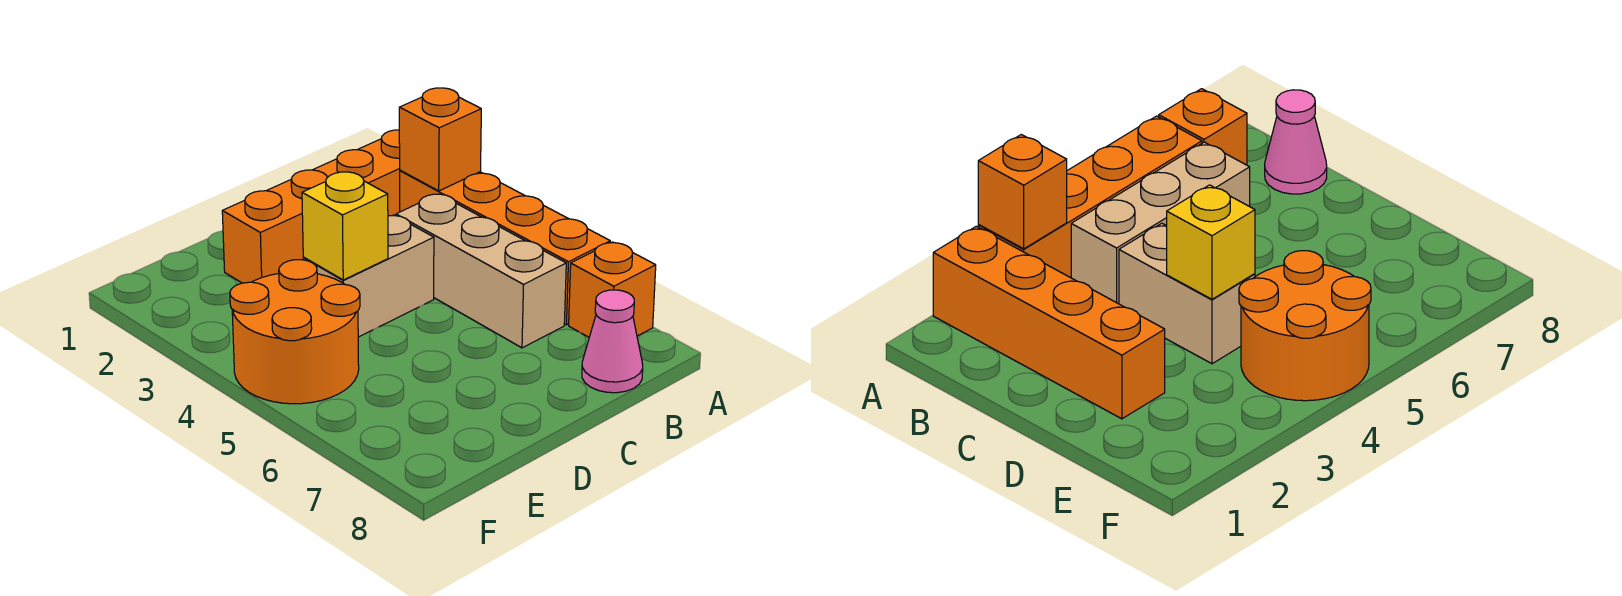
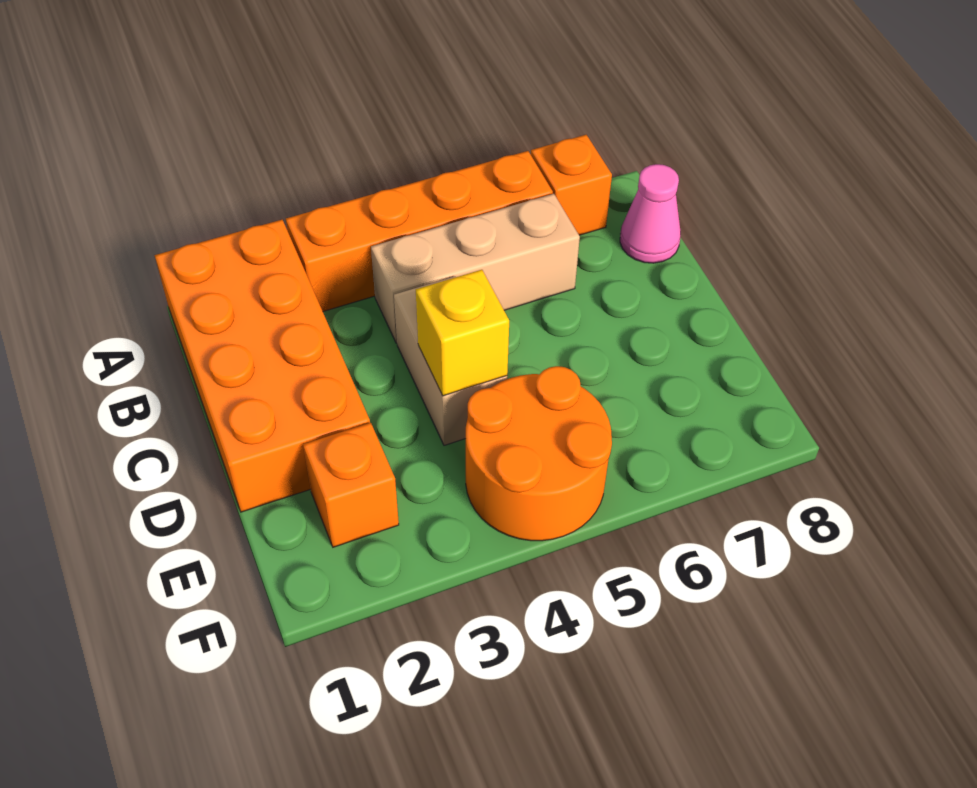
orange brick A2:D2 level 1 -> orange brick A1:D2 level 1
orange brick A3 level 2 -> orange brick E2 level 1

